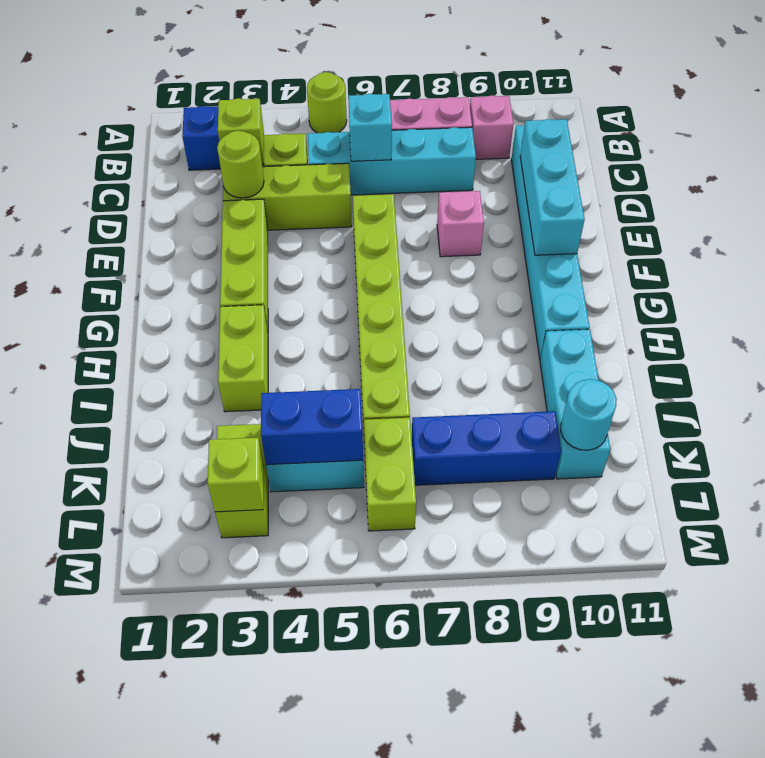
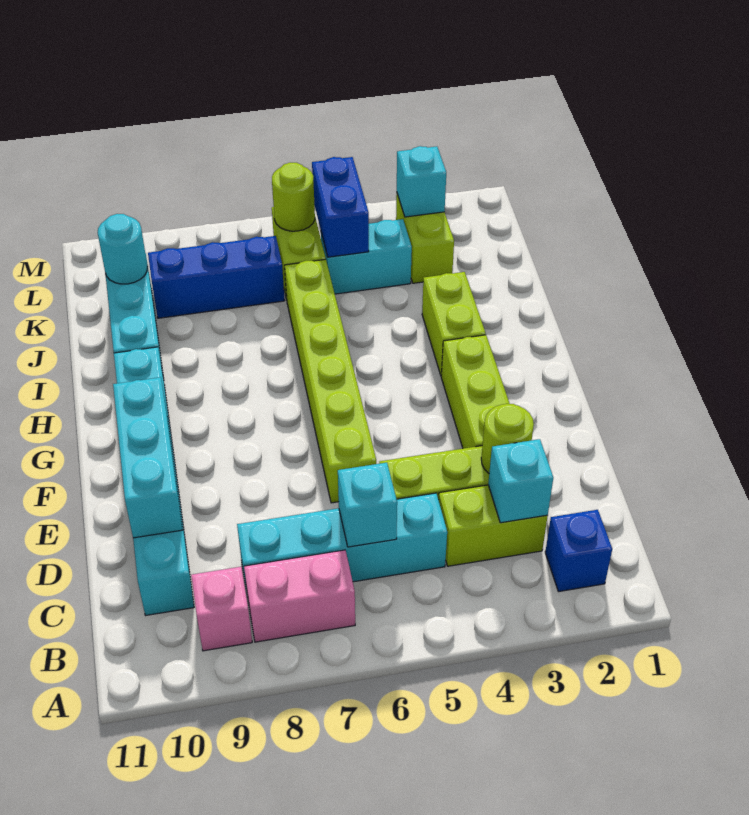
lime round brick A5 level 1 -> lime round brick L6 level 2
lime brick C3 level 2 -> cyan brick C3 level 2
pink brick E8 level 1 -> none
blue brick K4:K5 level 2 -> blue brick K5:L5 level 2
lime brick L3 level 2 -> cyan brick L3 level 2

